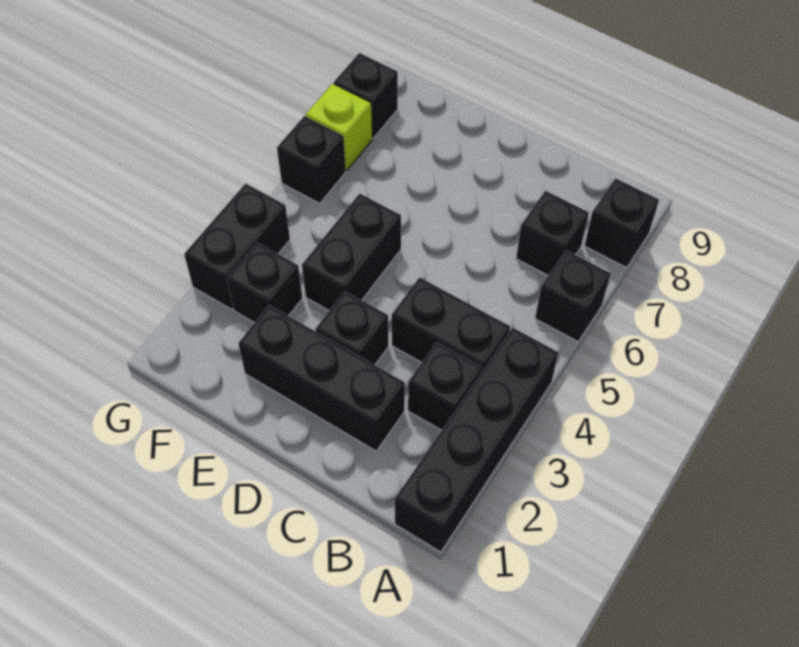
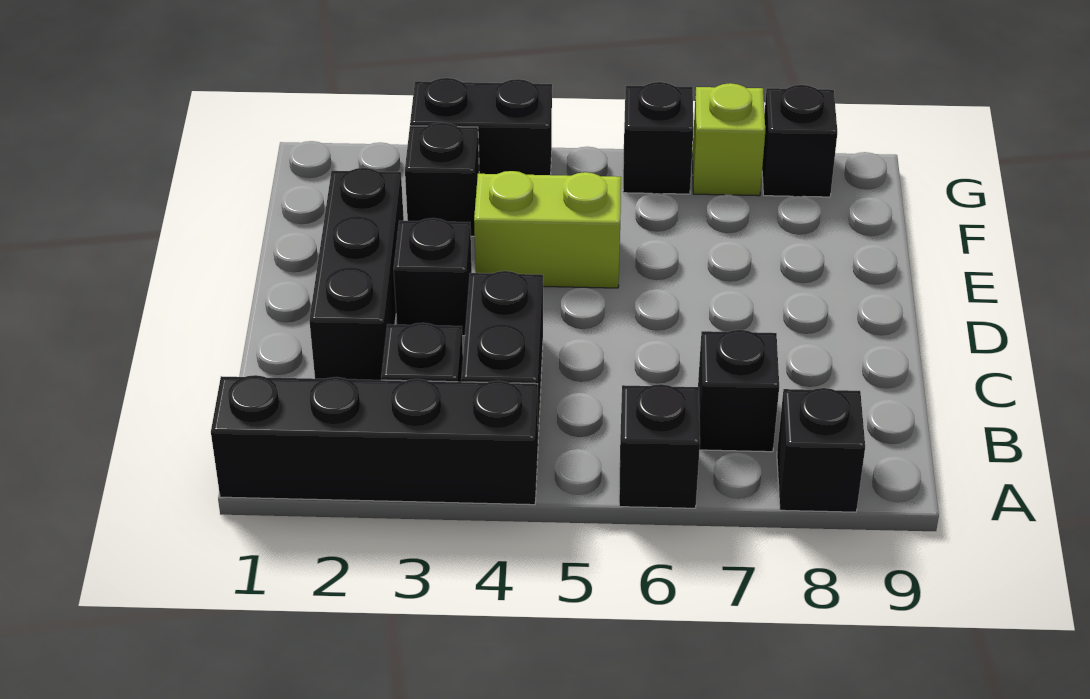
black brick E4:E5 level 1 -> lime brick E4:E5 level 1

